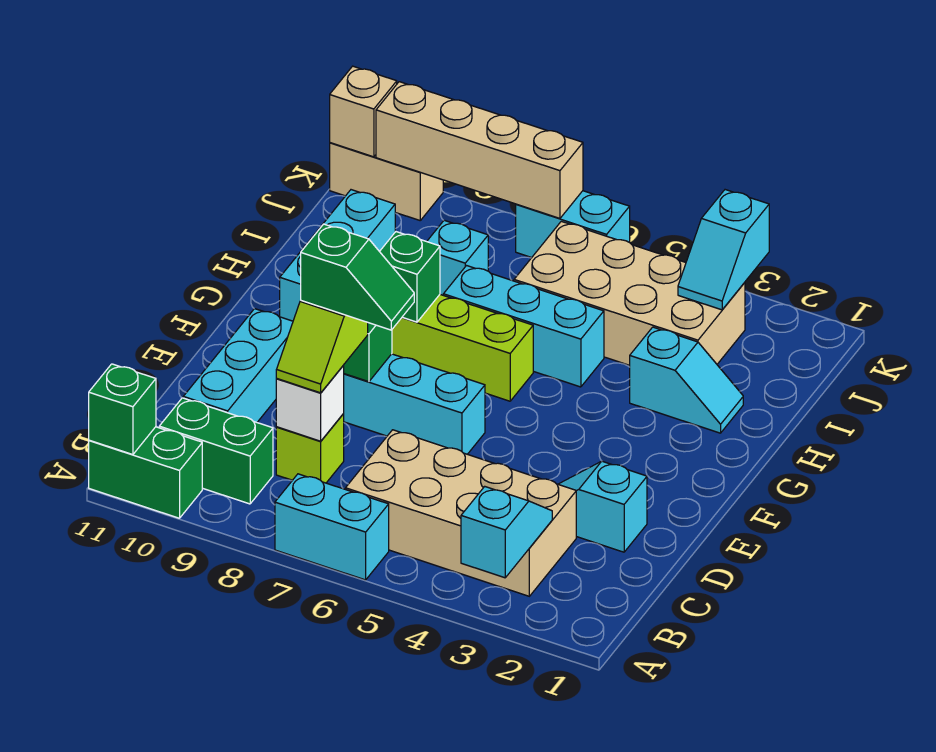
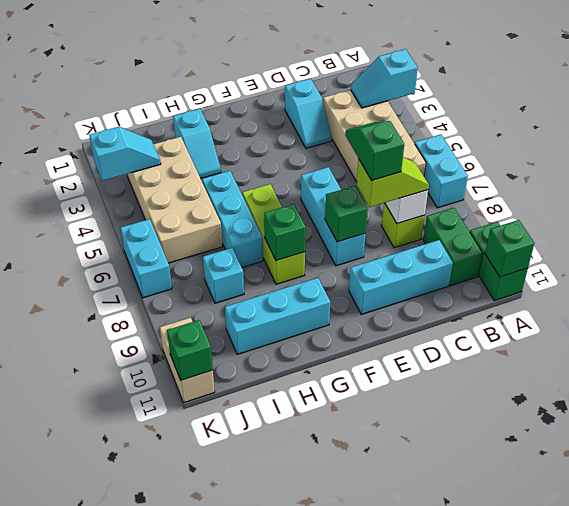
cyan slope H2:H3 level 1 top 3 -> cyan slope H2:H3 level 1 top 2
tan brick K7:K10 level 2 -> none
tan brick K11 level 2 -> green brick K11 level 2

